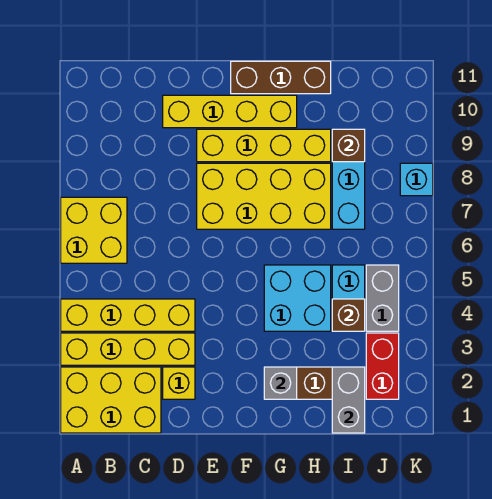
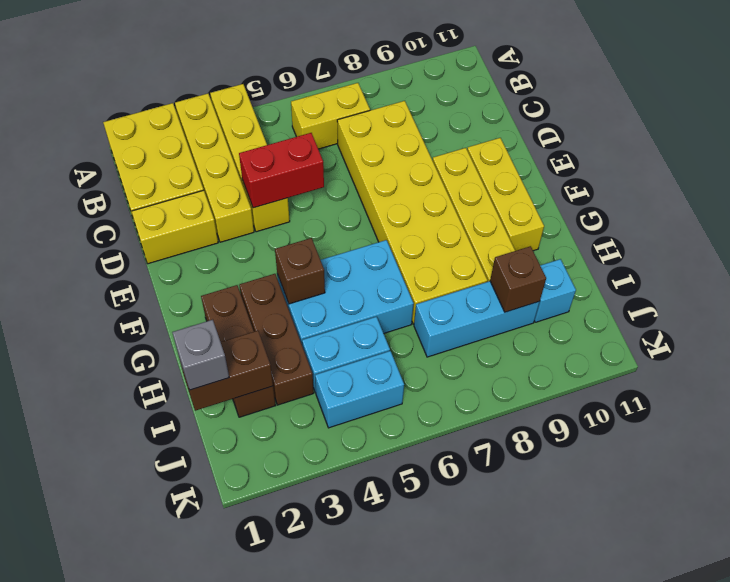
yellow brick A6:B7 level 1 -> yellow brick B6:B7 level 1
yellow brick D2 level 1 -> yellow brick D1:D2 level 1
yellow brick D10:G10 level 1 -> yellow brick E10:G10 level 1
yellow brick E7:H8 level 1 -> yellow brick C7:H8 level 1
brown brick F11:H11 level 1 -> brown brick G3:I3 level 1
grey brick G2 level 2 -> grey brick I1 level 3
cyan brick G4:H5 level 1 -> cyan brick G4:H6 level 1
grey brick I1:I2 level 2 -> brown brick I1:I2 level 2
brown brick I4 level 2 -> brown brick G4 level 2
red brick J2:J3 level 1 -> red brick D4:D5 level 2
grey brick J4:J5 level 1 -> cyan brick J4:J5 level 1
cyan brick K8 level 1 -> cyan brick I10 level 1

